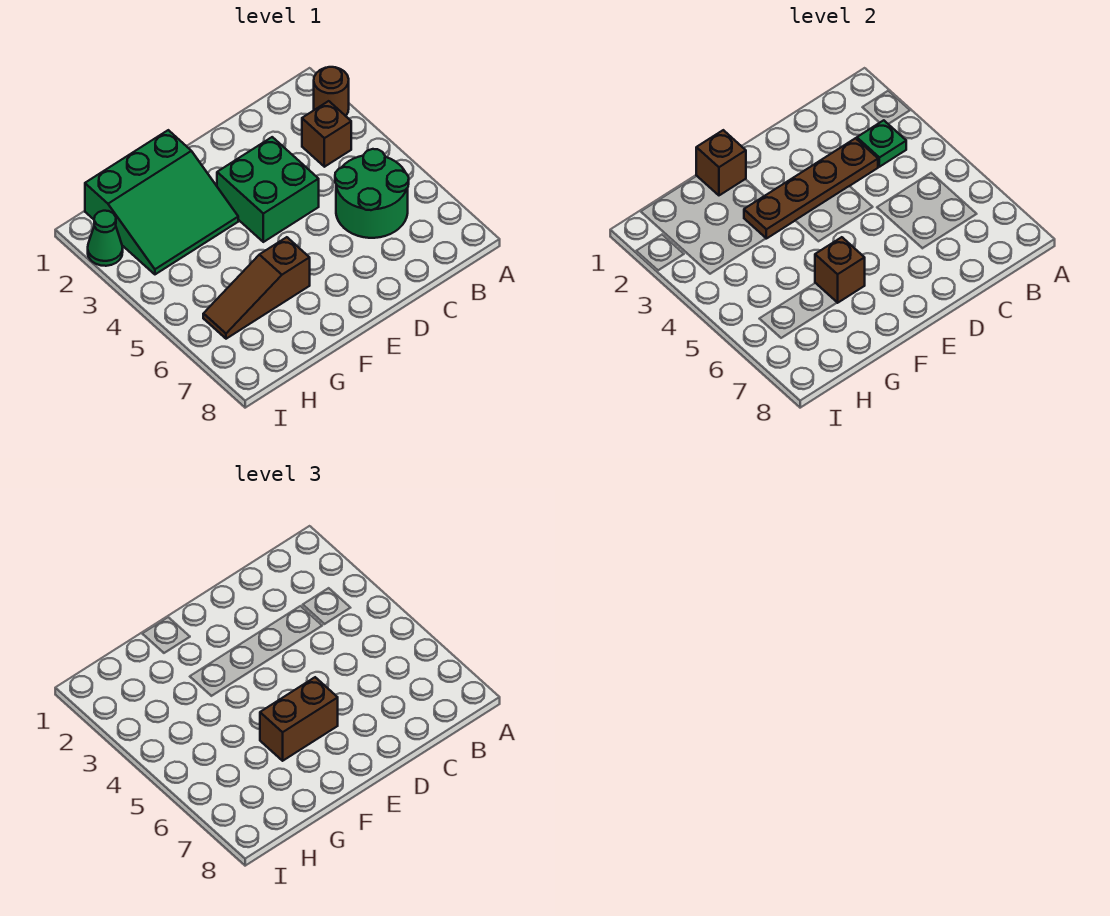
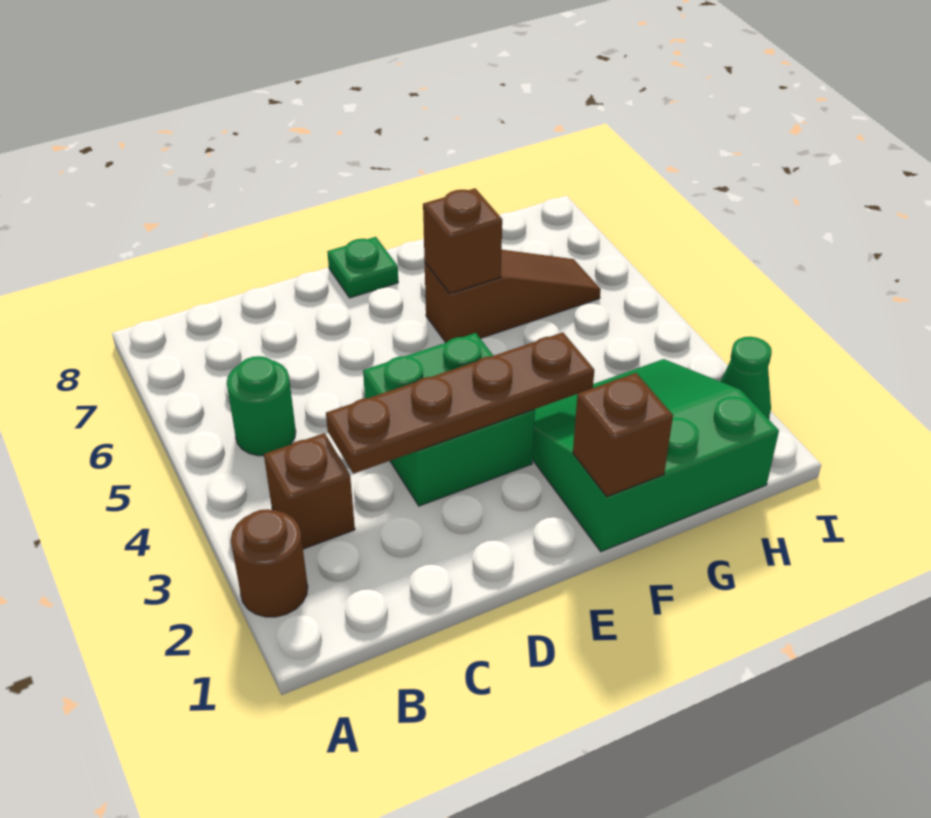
green plate B3 level 2 -> green plate E8 level 1
green round brick B5:C6 level 1 -> green round brick B5 level 1
brown brick E6:F6 level 3 -> none

